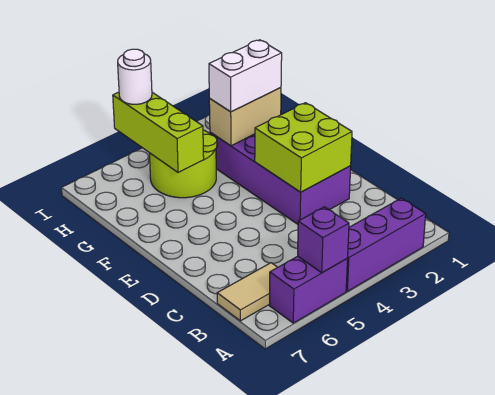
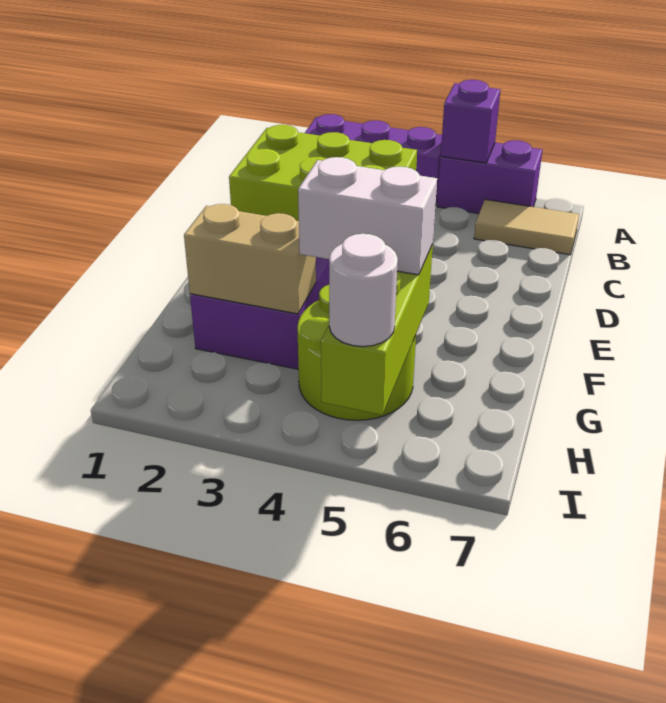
lime brick D2:E3 level 2 -> lime brick D2:E4 level 2
white brick G2:G3 level 3 -> white brick G4:G5 level 3

